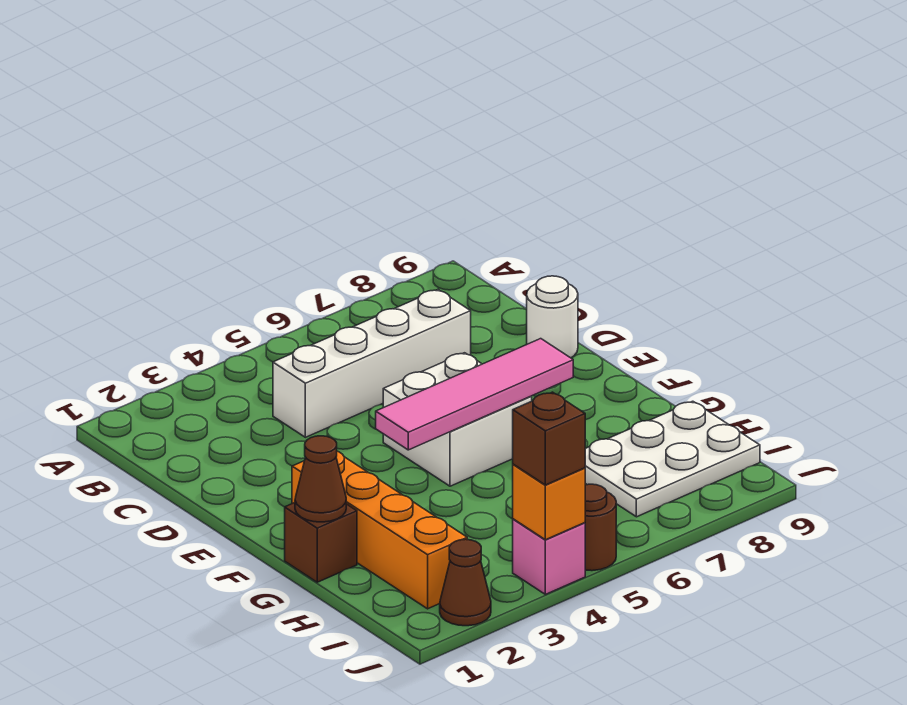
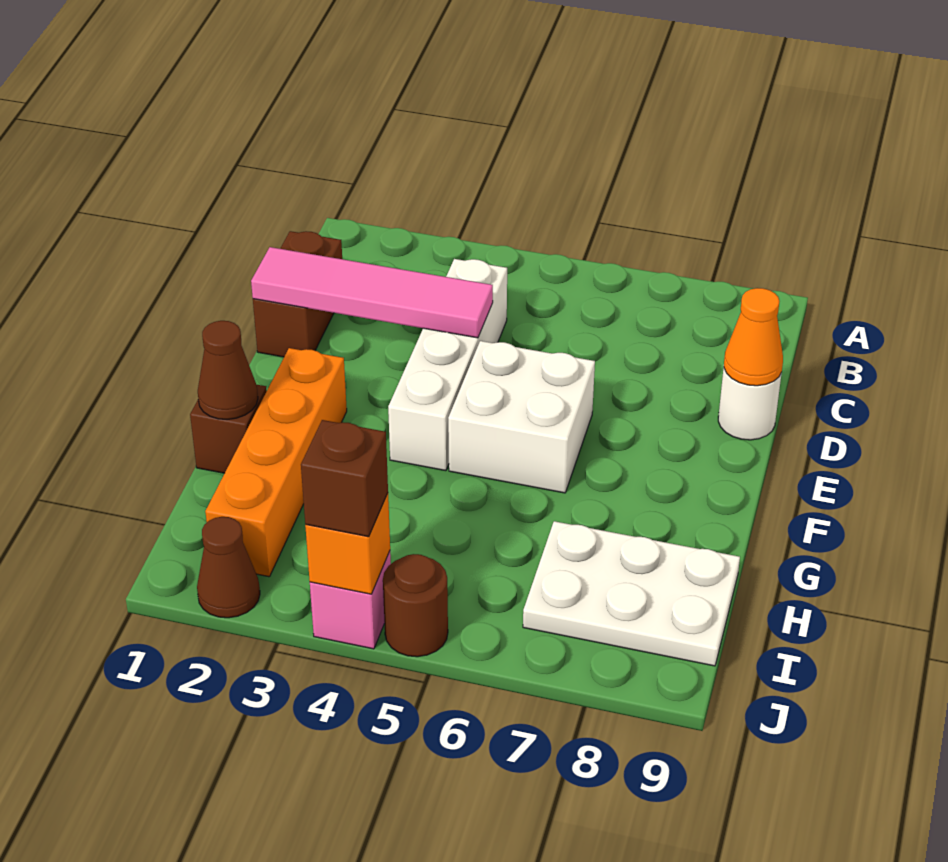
none -> brown brick C1:D1 level 1
white brick C4:C7 level 1 -> white brick C4:F4 level 1
none -> orange cone D9 level 2
pink tile F4:F7 level 2 -> pink tile D1:D4 level 2

